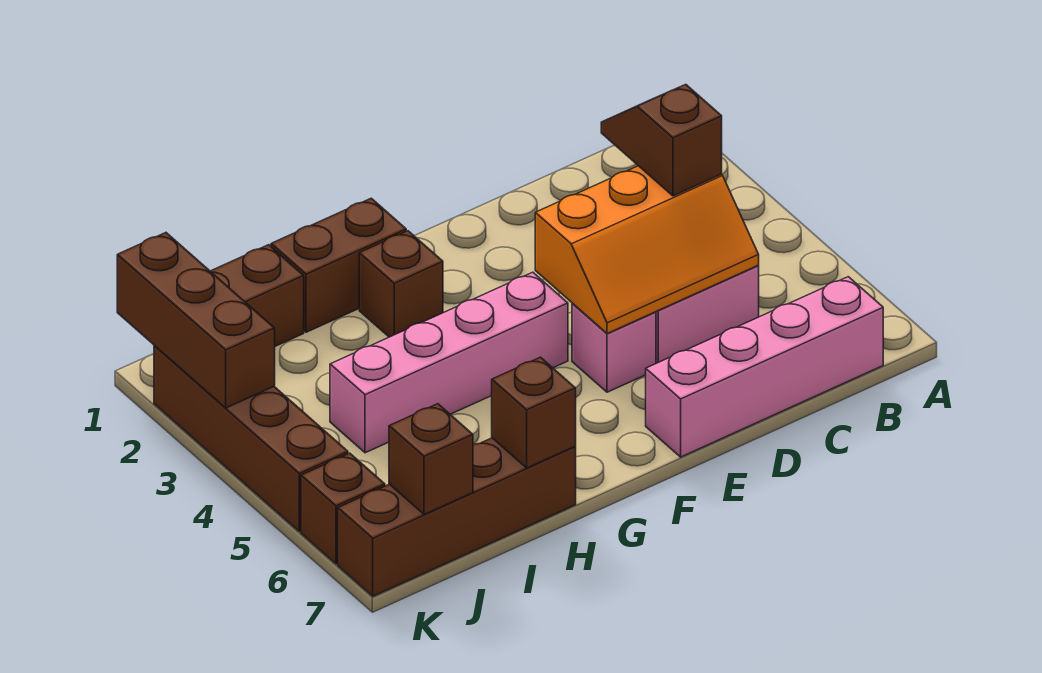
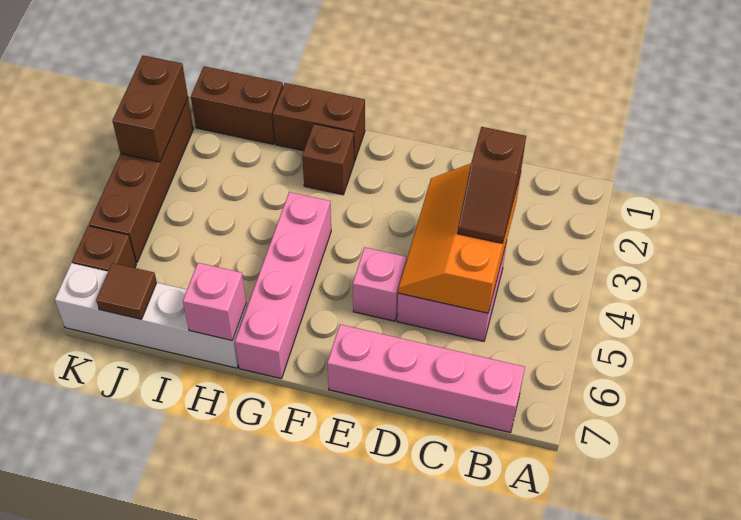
brown slope C3:C4 level 3 top 4 -> brown slope C3:C4 level 3 top 3
orange slope C4:E5 level 2 top 4 -> orange slope C3:D5 level 2 top C
pink brick F4:I4 level 1 -> pink brick G4:G7 level 1
brown brick H7:K7 level 1 -> white brick H7:K7 level 1
brown brick H7 level 2 -> pink brick H7 level 2
brown brick J7 level 2 -> brown tile J7 level 2
brown brick K1:K3 level 2 -> brown brick K2:K3 level 2

